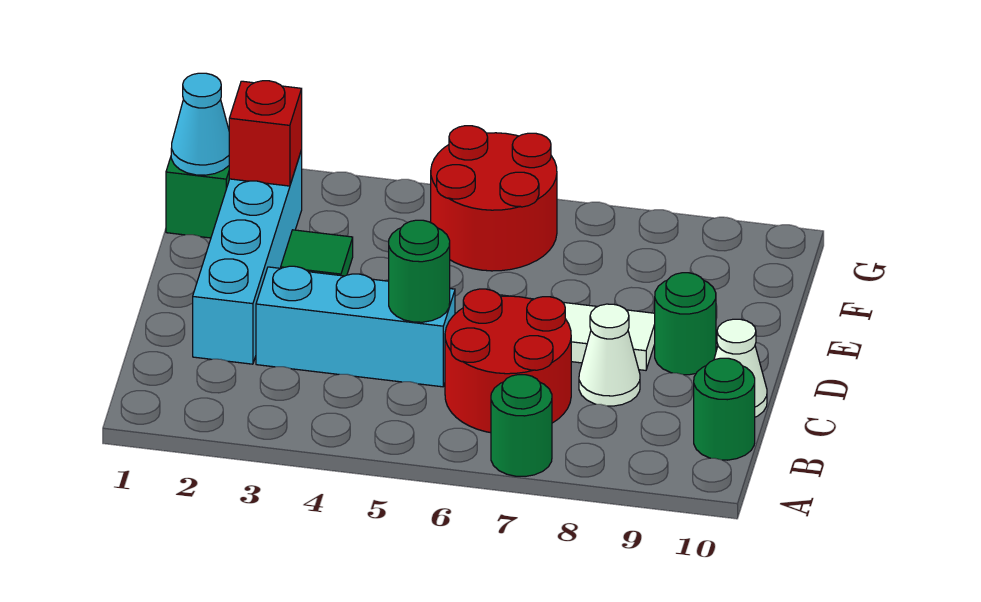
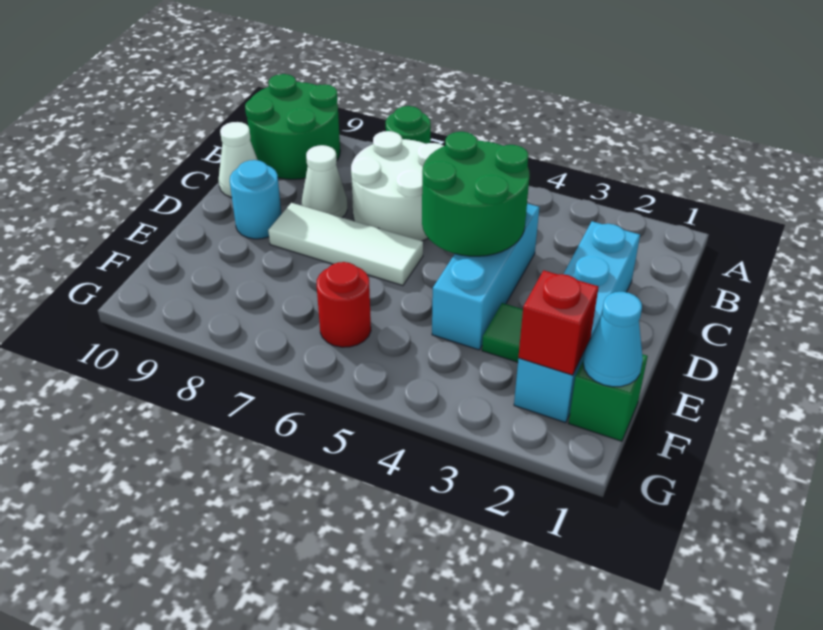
red round brick B6:C7 level 1 -> white round brick B6:C7 level 1
green round brick B10 level 1 -> green round brick A9:B10 level 1
cyan brick C3:C5 level 1 -> cyan brick C4:E4 level 1
green round brick C5 level 2 -> green round brick C4:D5 level 2
green round brick D9 level 1 -> cyan round brick D9 level 1
red round brick F5:G6 level 1 -> red round brick F6 level 1

